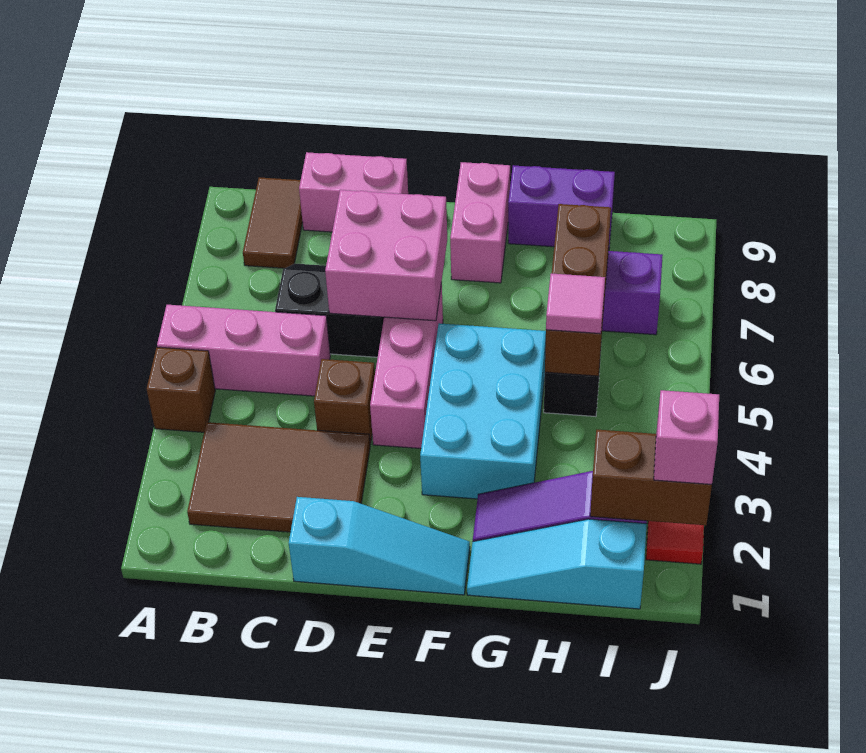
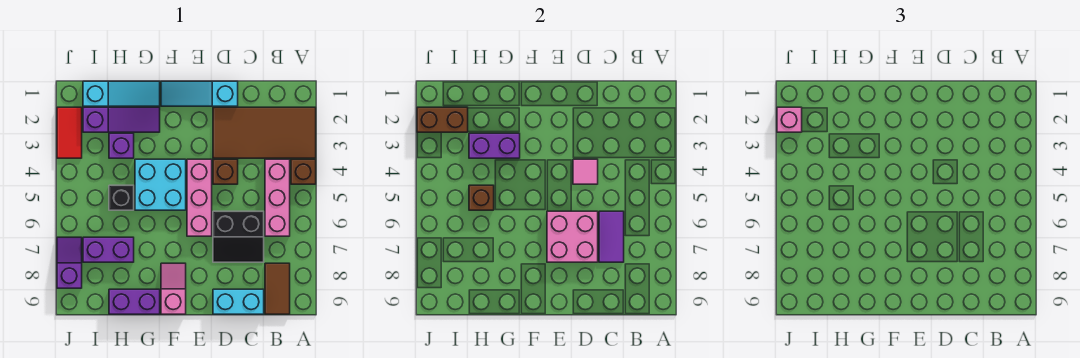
pink brick A5:C5 level 1 -> pink brick B4:B6 level 1
brown tile B2:D3 level 1 -> brown tile A2:D3 level 1
none -> purple tile C6:C7 level 2
pink brick C9:D9 level 1 -> cyan brick C9:D9 level 1
cyan brick F3:G5 level 1 -> cyan brick F4:G5 level 1
pink brick F8:F9 level 1 -> pink slope F8:F9 level 1 top 9
none -> purple brick G3:H3 level 2
none -> purple brick H3 level 1
brown brick H5:H7 level 2 -> brown brick H5 level 2
pink tile H5 level 3 -> pink tile D4 level 2
none -> purple slope J7:J8 level 1 top 8

